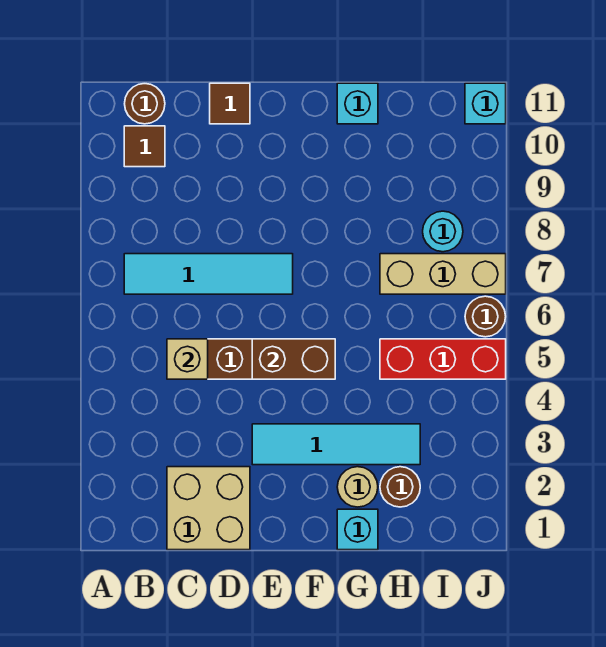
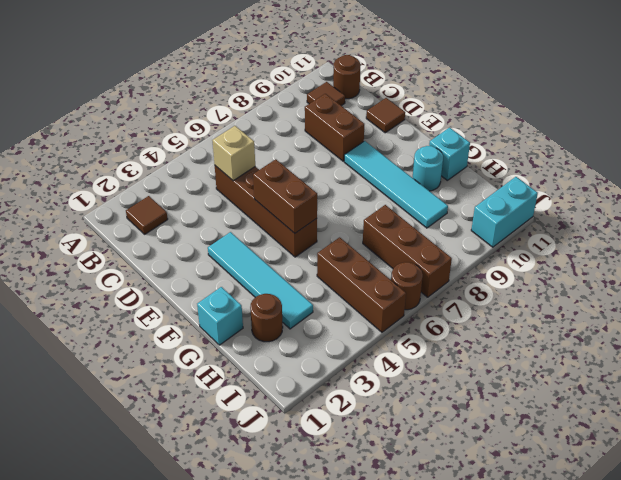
none -> brown tile B2 level 1
cyan tile B7:E7 level 1 -> cyan tile E9:H9 level 1
tan brick C1:D2 level 1 -> none
none -> brown brick C9:D9 level 1
tan round brick G2 level 1 -> none
red brick H5:J5 level 1 -> brown brick H5:J5 level 1
tan brick H7:J7 level 1 -> brown brick H7:J7 level 1
cyan round brick I8 level 1 -> cyan round brick G10 level 1
cyan brick J11 level 1 -> cyan brick J10:J11 level 1

